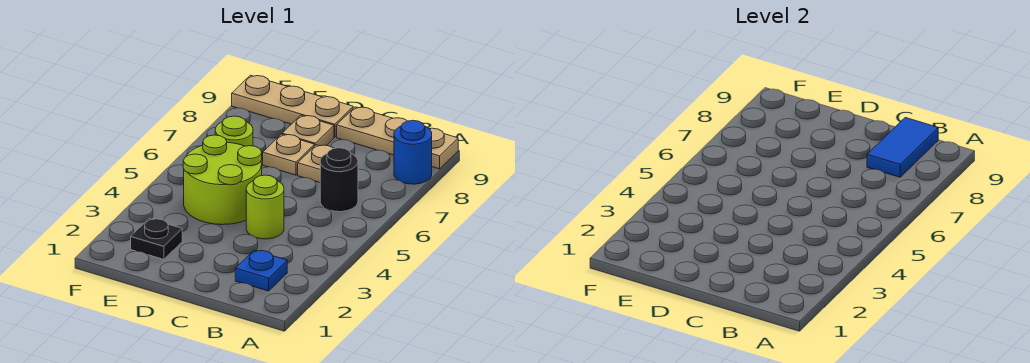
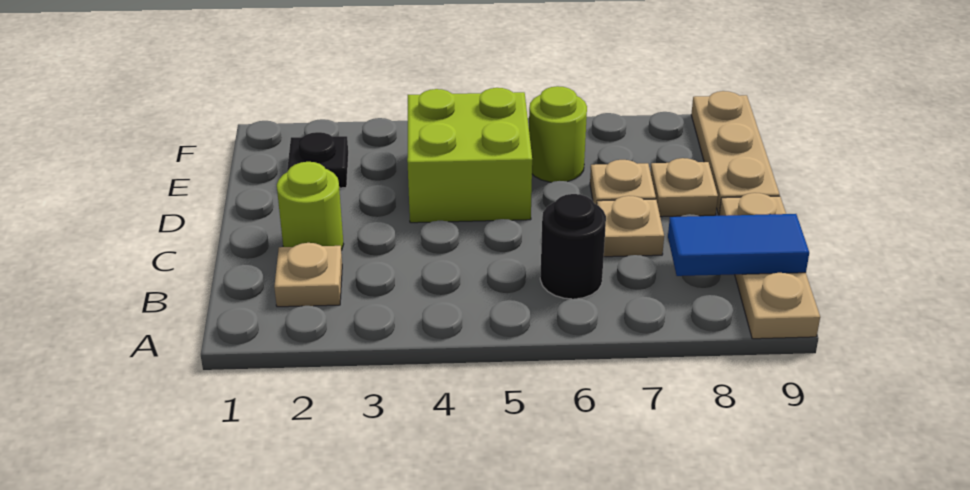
blue round brick A8 level 1 -> none
blue plate B2 level 1 -> tan plate B2 level 1
lime round brick C4 level 1 -> lime round brick C2 level 1
lime round brick D4:E5 level 1 -> lime brick D4:E5 level 1

